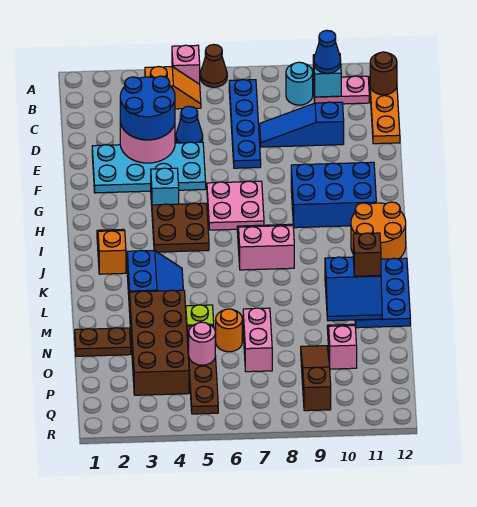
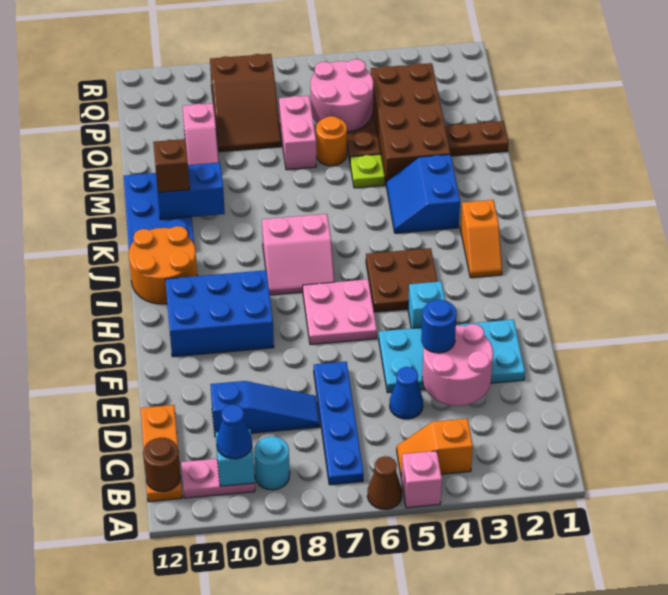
blue round brick D3:E4 level 3 -> blue round brick E4 level 3
pink round brick O5 level 2 -> pink round brick O5:P6 level 2
brown slope O9:Q9 level 1 top Q -> brown slope O8:Q9 level 1 top Q

